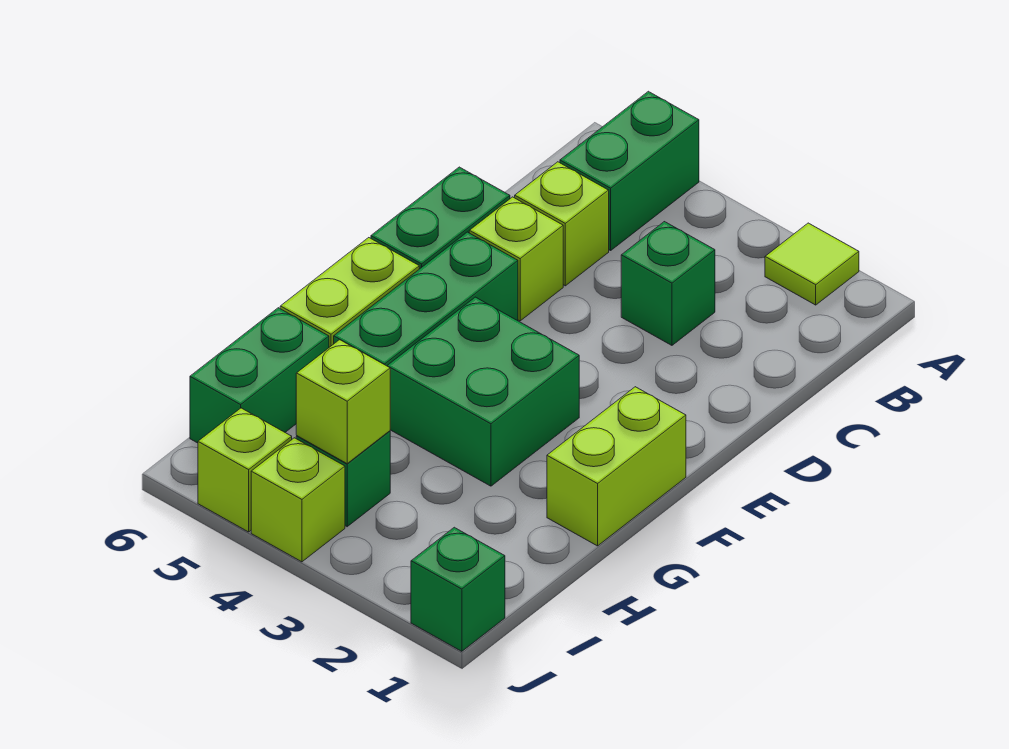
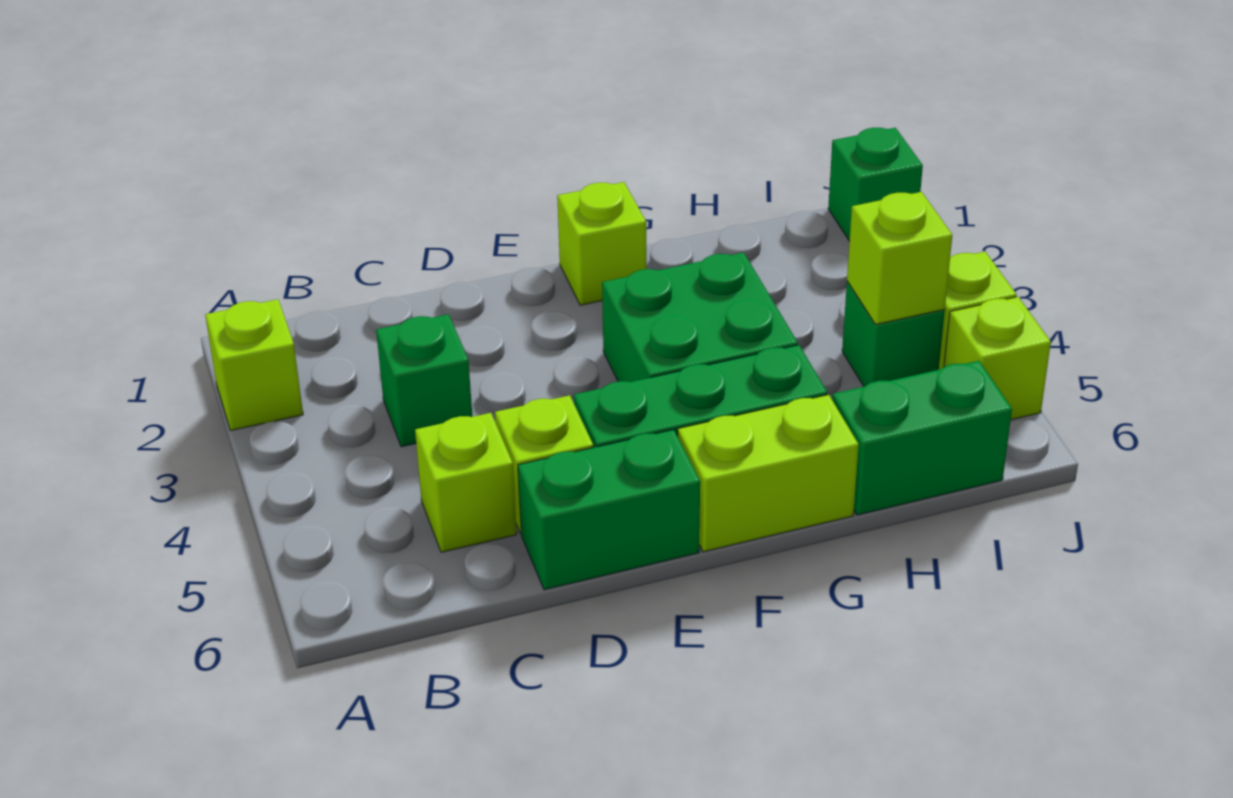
lime tile A2 level 1 -> lime brick A2 level 1
green brick A5:B5 level 1 -> none
lime brick F1:G1 level 1 -> lime brick F1 level 1

